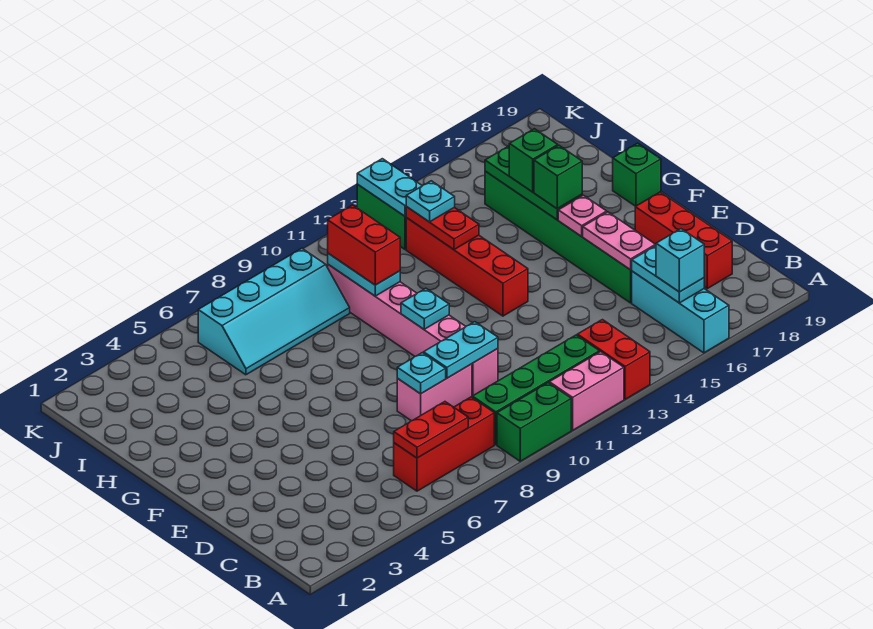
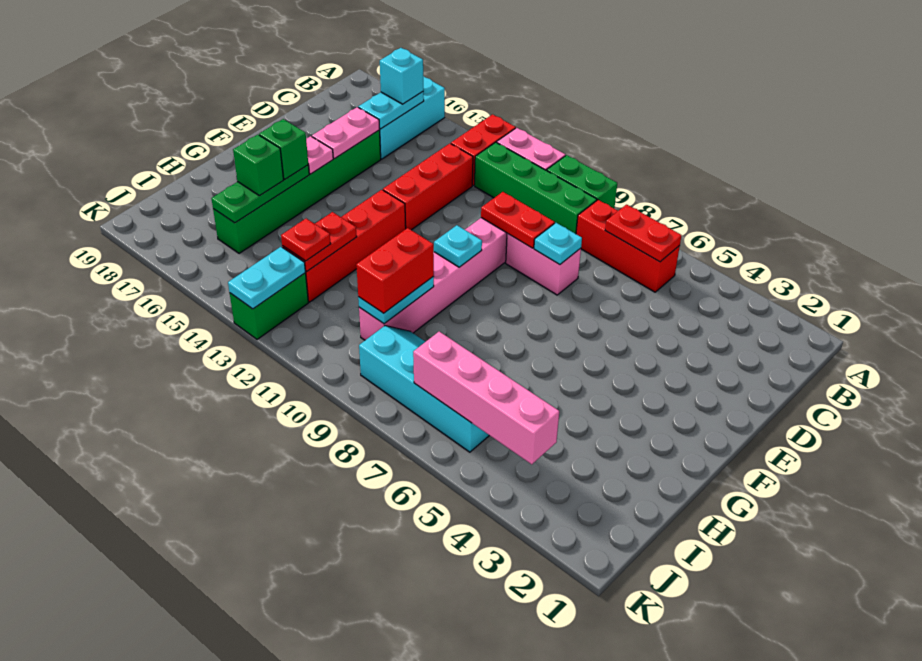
red brick C18:E18 level 1 -> red brick C13:E13 level 1
cyan plate D9:D10 level 2 -> red plate D9:D10 level 2
green brick G19 level 1 -> none
cyan plate I13 level 3 -> red plate I13 level 3
none -> pink brick J4:J7 level 2

